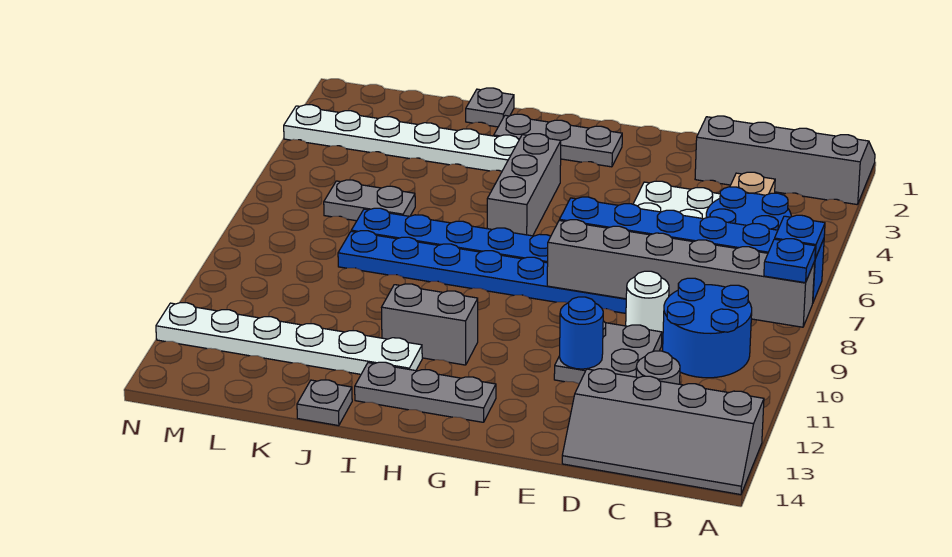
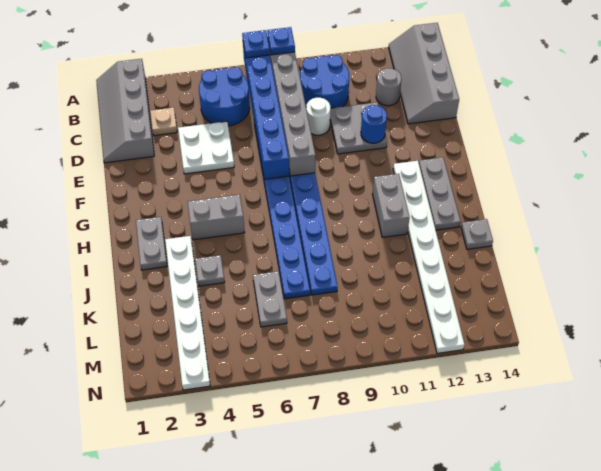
grey slope A13:D14 level 1 top 13 -> grey slope A13:D14 level 1 top 14
grey plate G2:I2 level 1 -> grey plate H2:I2 level 1
grey brick H4:H6 level 1 -> grey brick H4:H5 level 1
white plate I12:N12 level 1 -> white plate G12:N12 level 1
grey plate J1 level 1 -> grey plate J4 level 1

